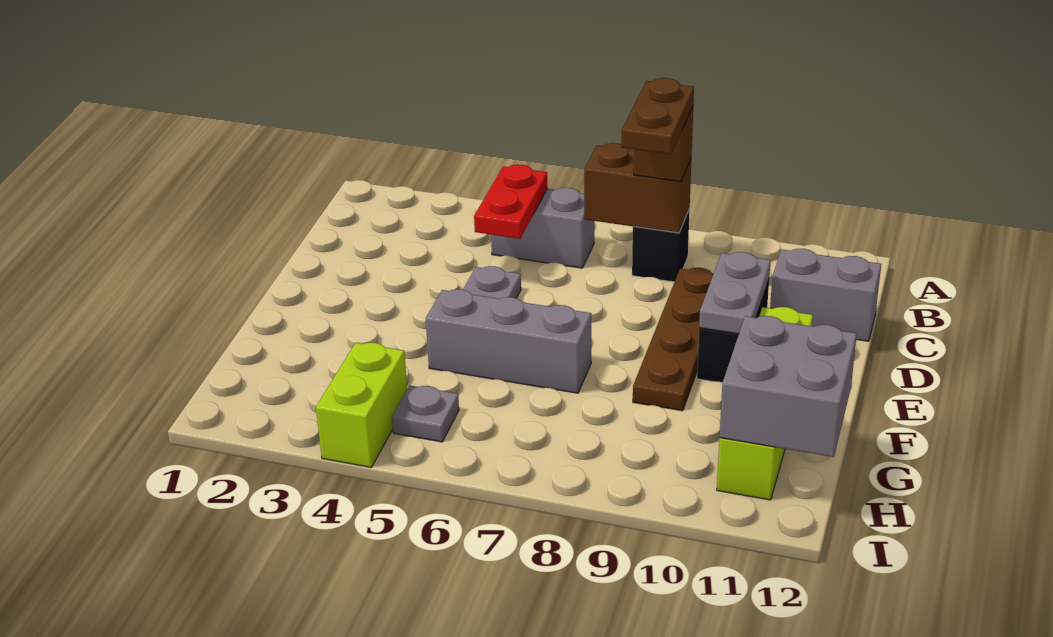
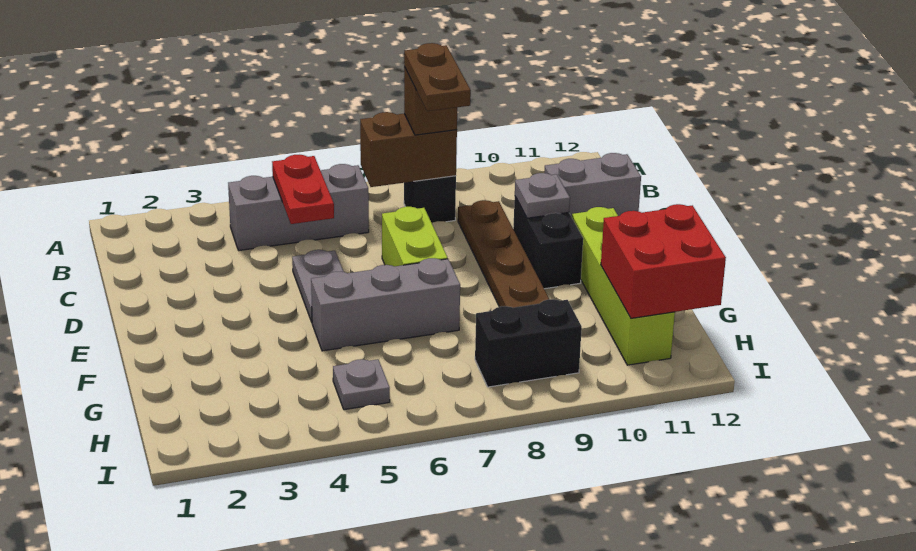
grey brick B5:B6 level 1 -> grey brick B4:B6 level 1
grey plate D10:E10 level 2 -> grey plate D10 level 2
grey brick G11:H12 level 2 -> red brick G11:H12 level 2
lime brick H4:I4 level 1 -> lime brick D7:E7 level 1
none -> black brick H8:H9 level 1

